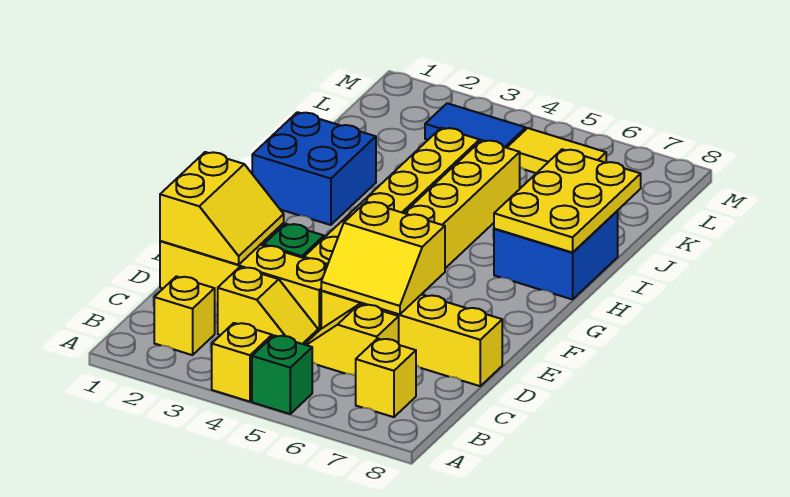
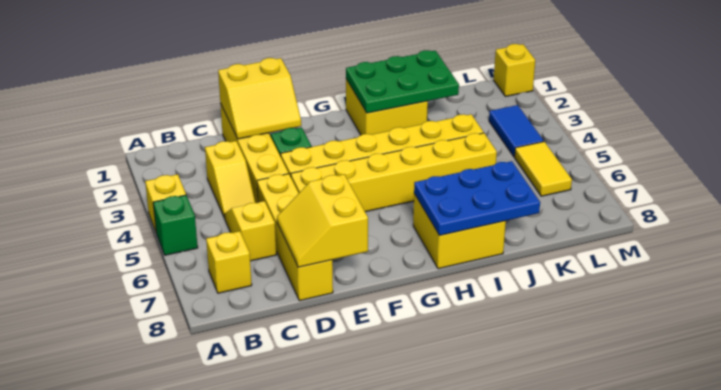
yellow brick B2 level 1 -> yellow brick M1 level 1
yellow slope D5:E6 level 2 top E -> yellow slope D7:E8 level 2 top E
blue brick H1:I2 level 1 -> yellow brick H1:I2 level 1
none -> green plate H1:J2 level 2
blue brick H7:I8 level 1 -> yellow brick H7:I8 level 1
yellow plate H7:J8 level 2 -> blue plate H7:J8 level 2

